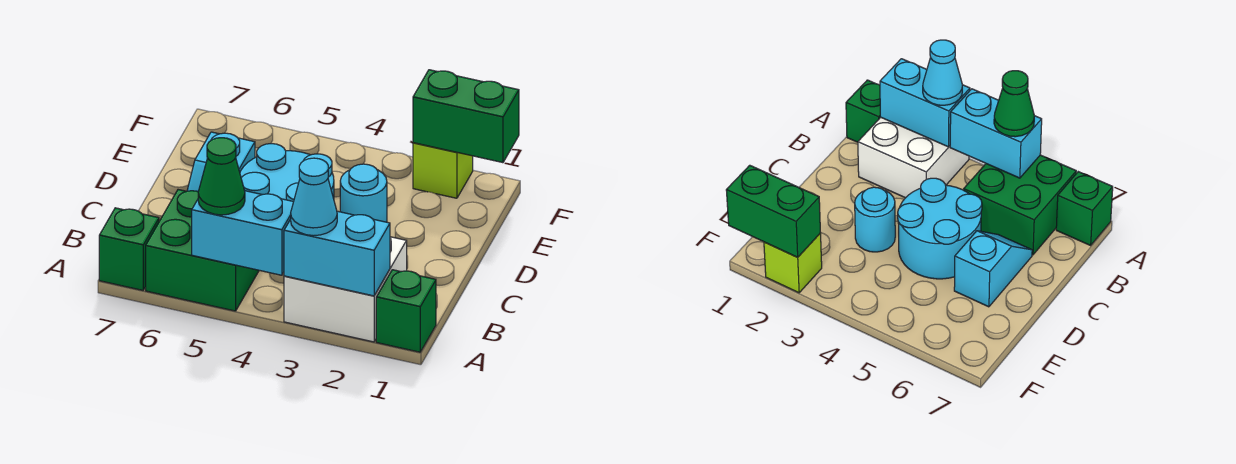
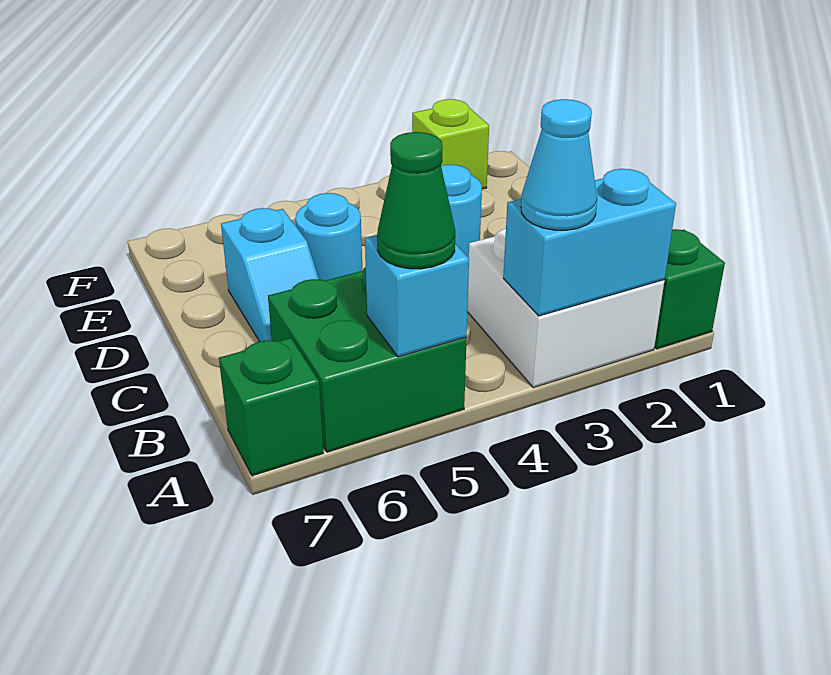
cyan brick A4:A5 level 2 -> cyan brick A5 level 2
cyan round brick C4:D5 level 1 -> cyan round brick D5 level 1
green brick F1:F2 level 2 -> none

